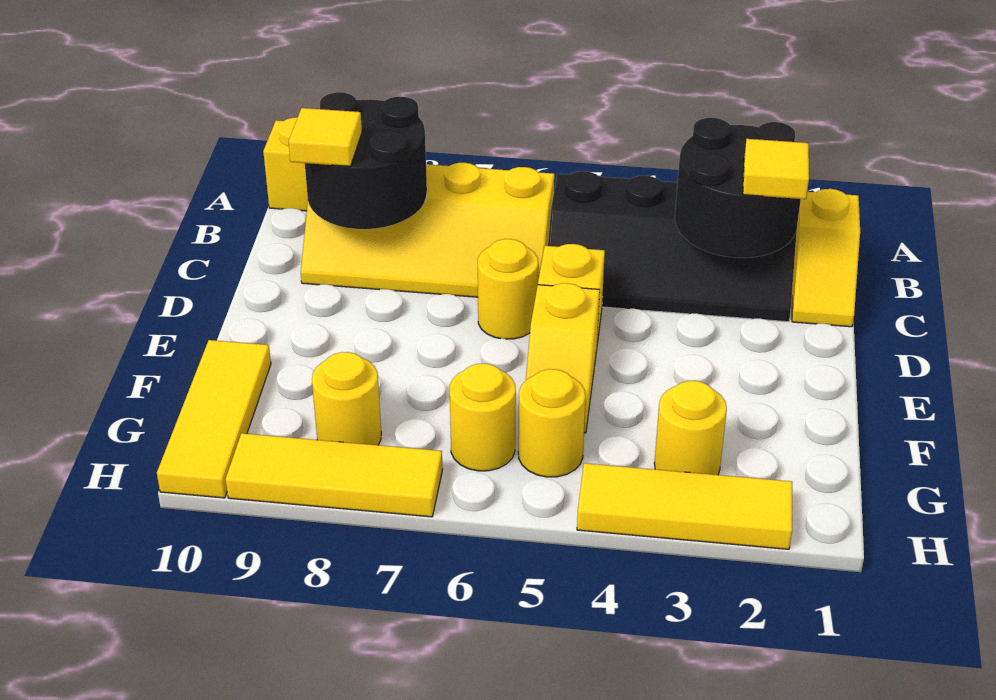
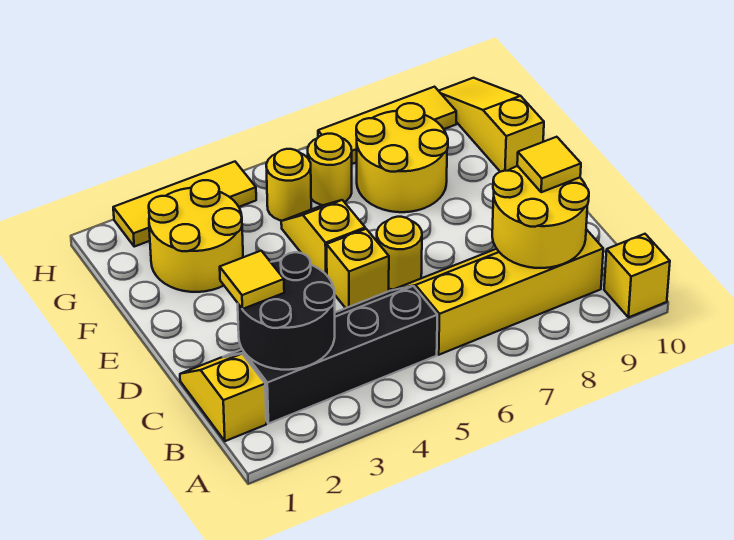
black round brick B8:C9 level 2 -> yellow round brick B8:C9 level 2
yellow tile F10:H10 level 1 -> yellow slope F10:H10 level 1 top F
yellow round brick G3 level 1 -> yellow round brick F2:G3 level 1
yellow round brick G8 level 1 -> yellow round brick F7:G8 level 1

